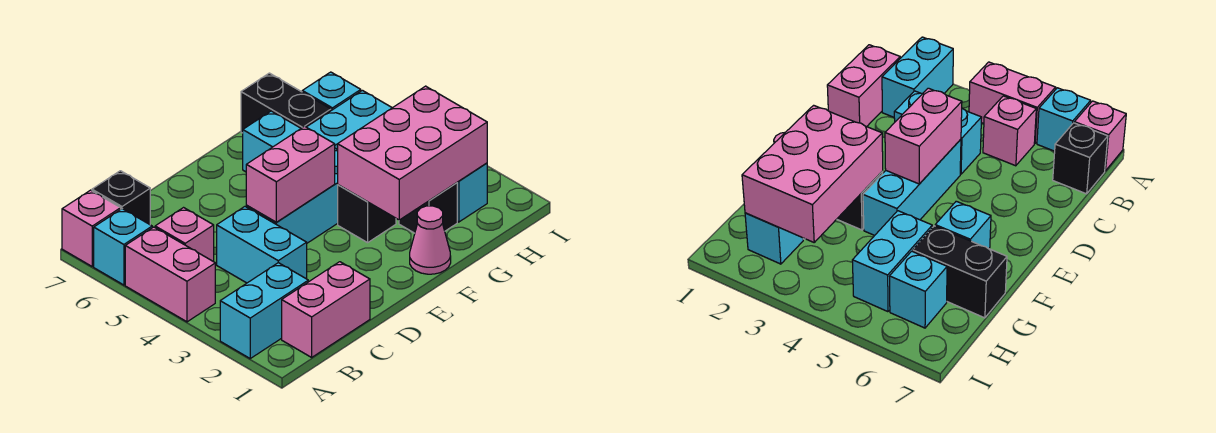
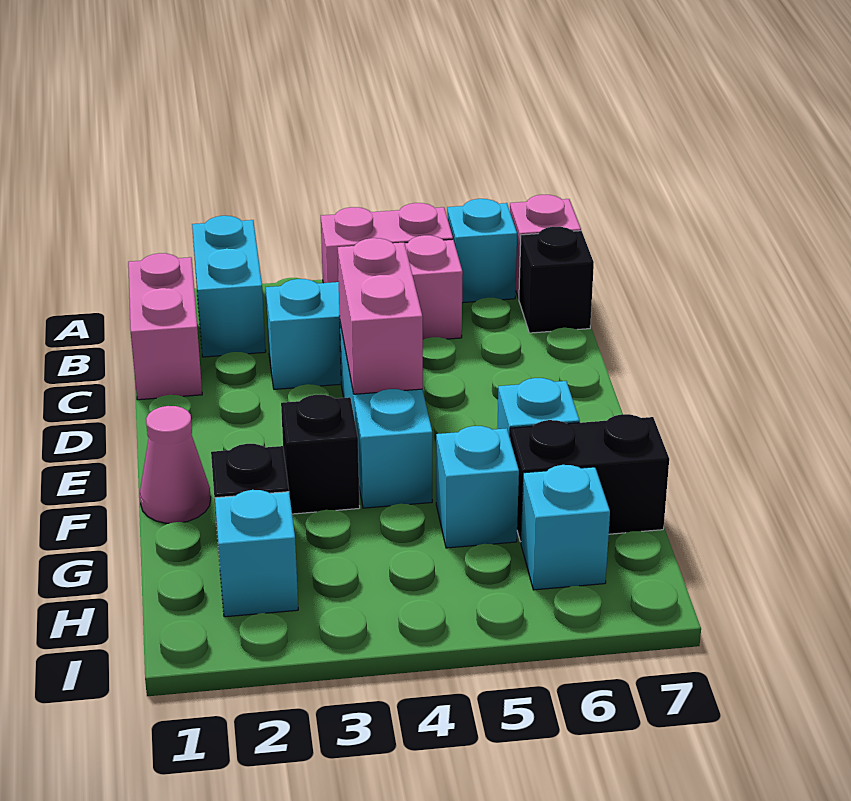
pink brick F2:H3 level 2 -> none
cyan brick G5:H5 level 1 -> cyan brick G5 level 1

